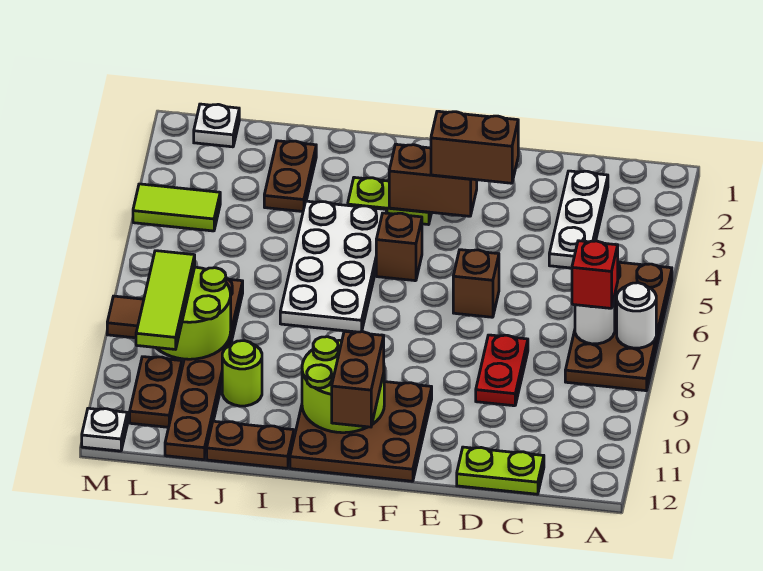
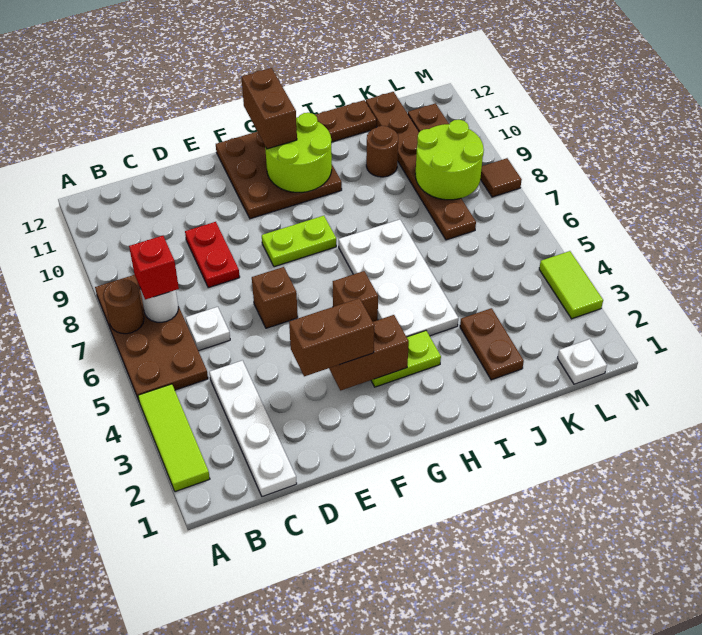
white round brick A7 level 2 -> brown round brick A7 level 2
white plate C2:C4 level 1 -> white plate C1:C4 level 1
lime plate C12:D12 level 1 -> lime plate F8:G8 level 1
lime round brick J10 level 1 -> brown round brick J10 level 1
lime tile L4:M4 level 1 -> lime tile M3:M4 level 1
lime tile L8:L10 level 3 -> lime tile A2:A4 level 1
white plate M12 level 1 -> white plate C6 level 1

